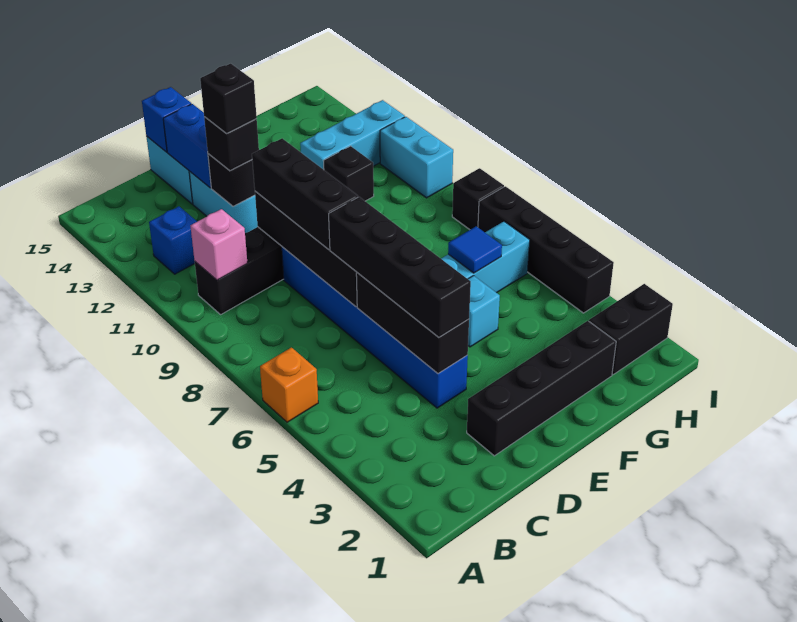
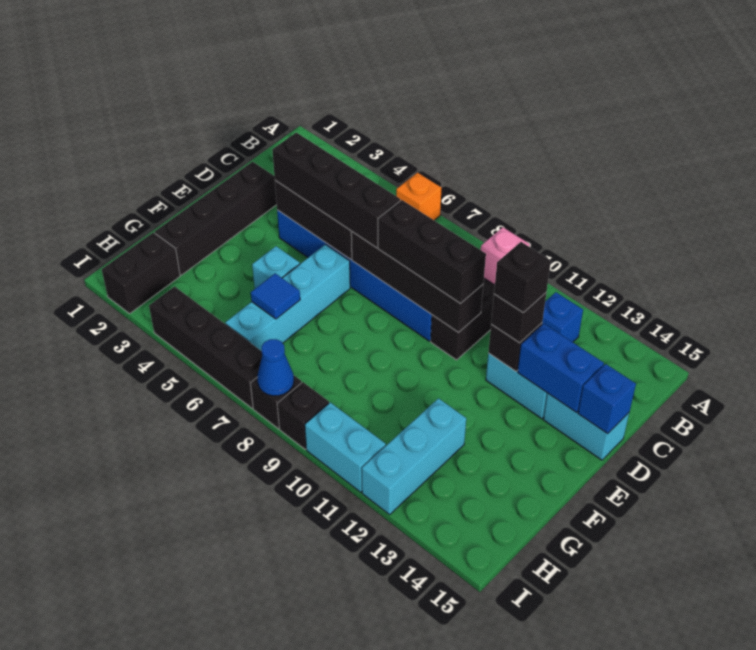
black brick G11 level 1 -> black brick I9 level 1
none -> blue cone I8 level 2

